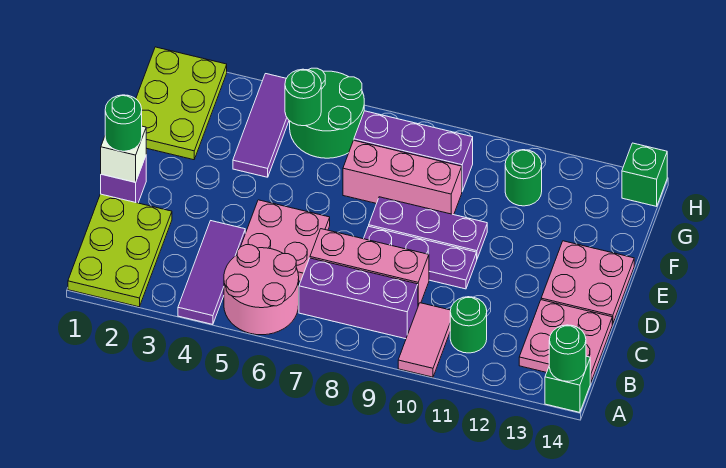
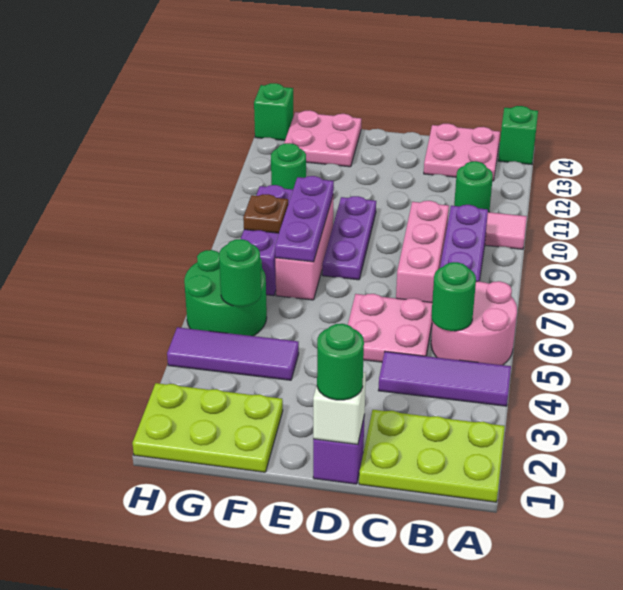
green round brick A14 level 2 -> green round brick B5 level 2
purple plate D8:D10 level 1 -> purple plate F7:F9 level 2
pink plate D13:E14 level 1 -> pink plate F13:G14 level 1
none -> brown plate G8 level 2

